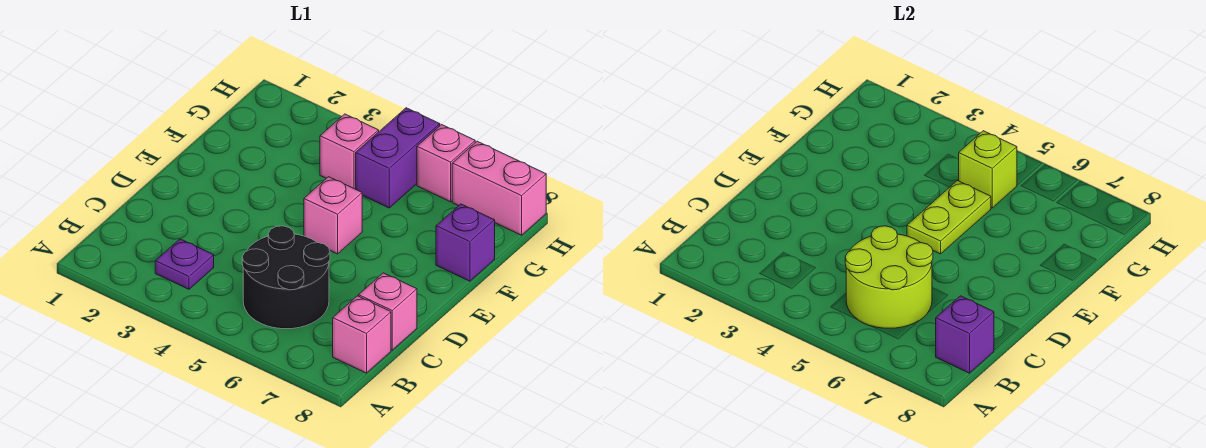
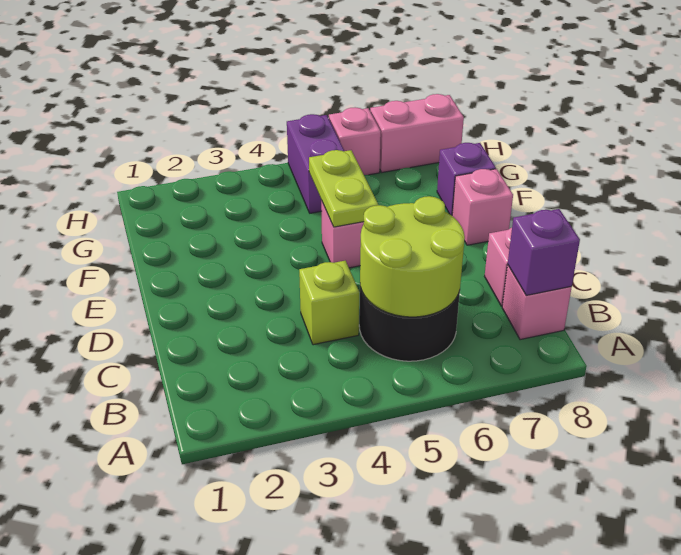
purple plate B3 level 1 -> none
pink brick G4 level 1 -> pink brick E8 level 1
lime brick G5 level 2 -> lime brick C4 level 1

